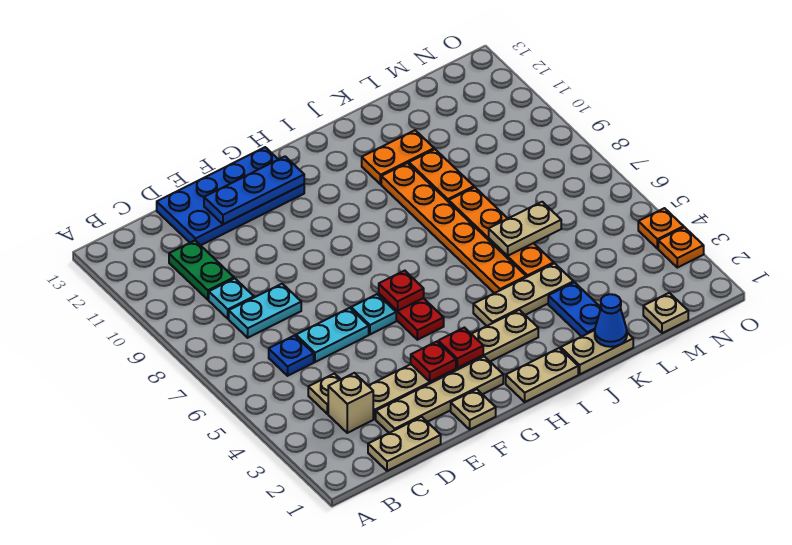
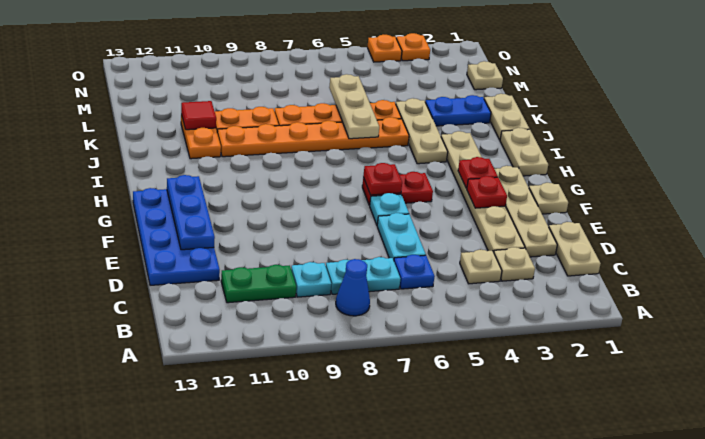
tan brick C3 level 1 -> tan plate C3 level 1
cyan plate C8:D8 level 1 -> cyan plate C7:C8 level 1
blue cone K1 level 2 -> blue cone B8 level 1
tan plate K6:L6 level 2 -> tan plate J6:L6 level 2
none -> red tile K11 level 2

